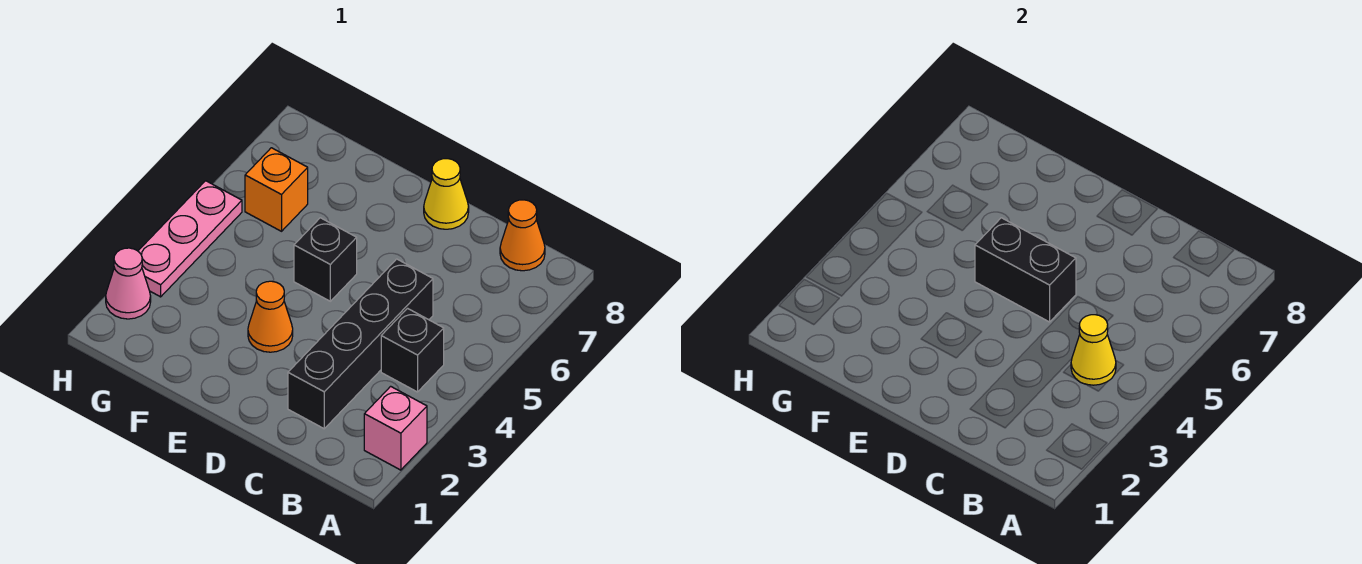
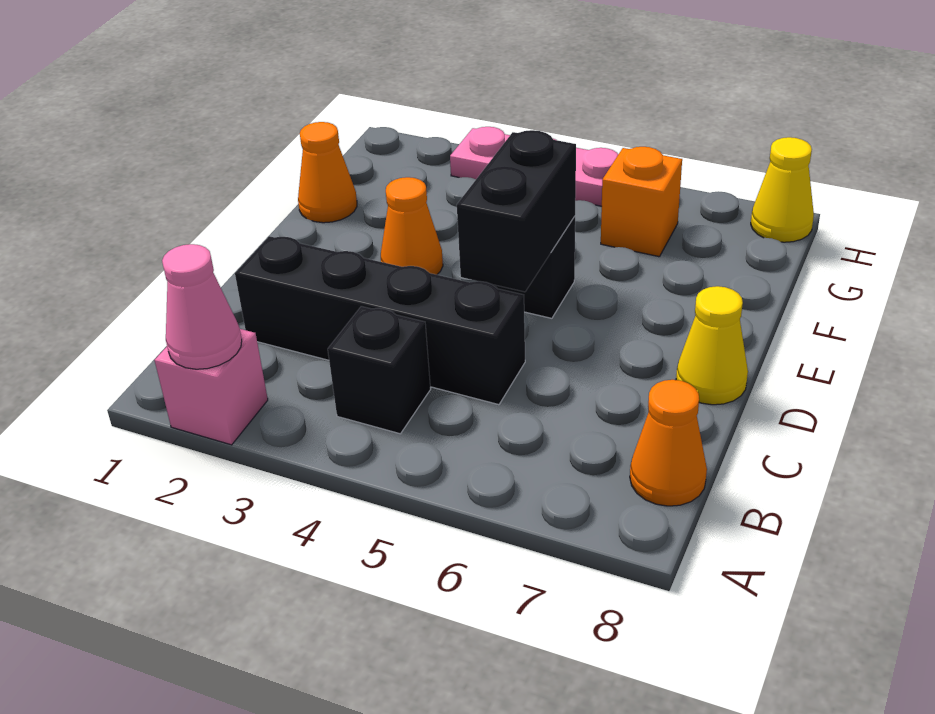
yellow cone B4 level 2 -> yellow cone H8 level 1
none -> orange cone F1 level 1
pink cone H2 level 1 -> pink cone A2 level 2

